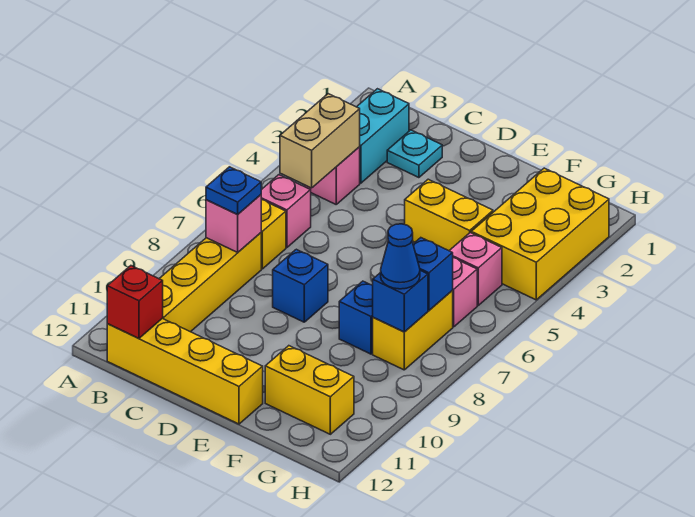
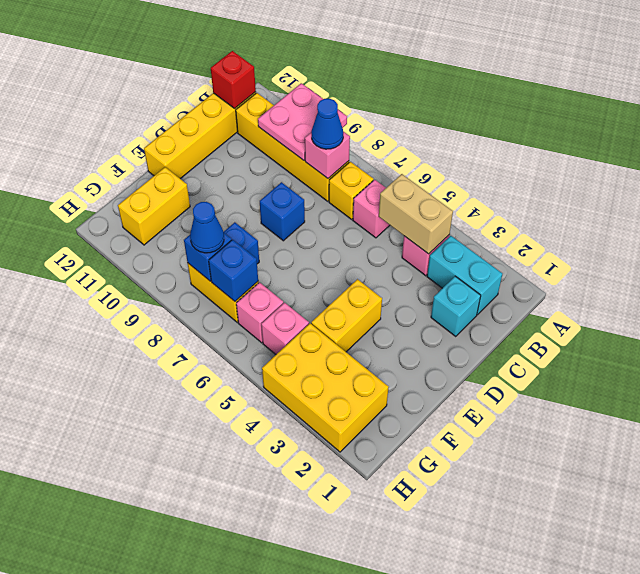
none -> pink plate A9:B10 level 2
blue plate B8 level 3 -> blue cone B8 level 3
cyan plate C2 level 1 -> cyan brick C2 level 1

